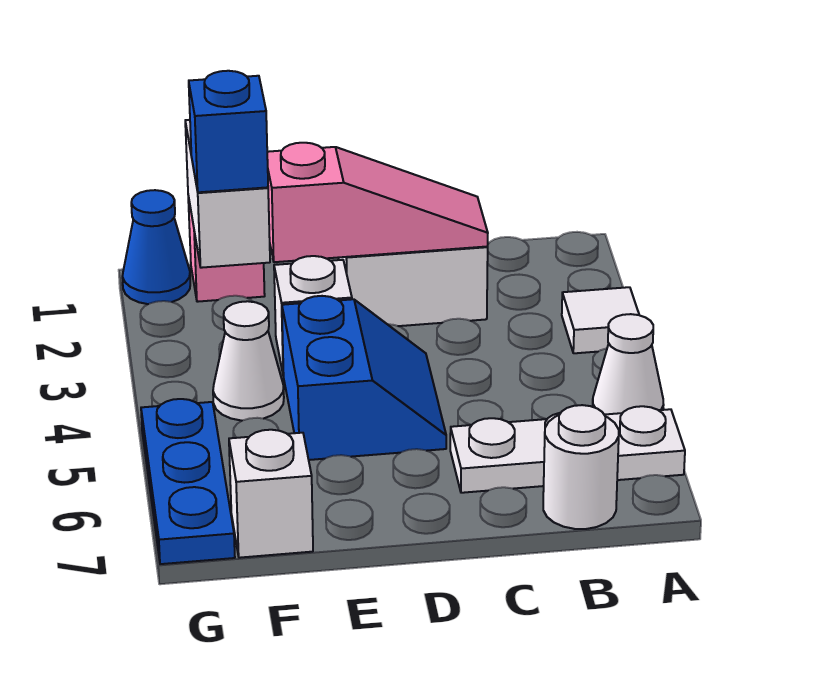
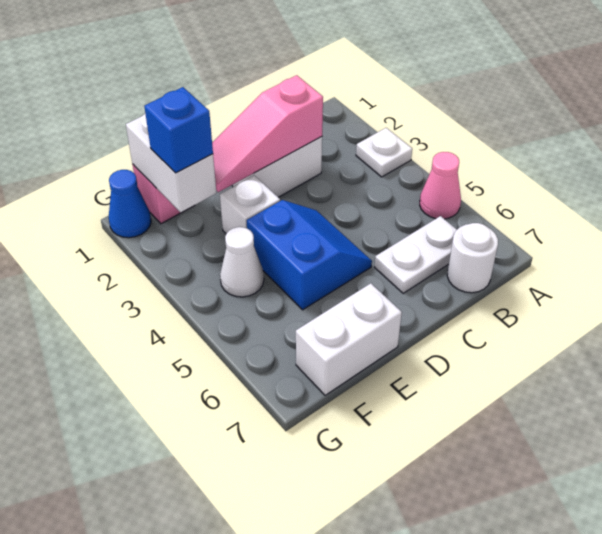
white tile A3 level 1 -> white plate A3 level 1
white cone A5 level 1 -> pink cone A5 level 1
white plate A6:C6 level 1 -> white plate B6:C6 level 1
pink slope C2:E2 level 2 top E -> pink slope C2:E2 level 2 top C
white brick F7 level 1 -> white brick E7:F7 level 1
blue plate G5:G7 level 1 -> none

